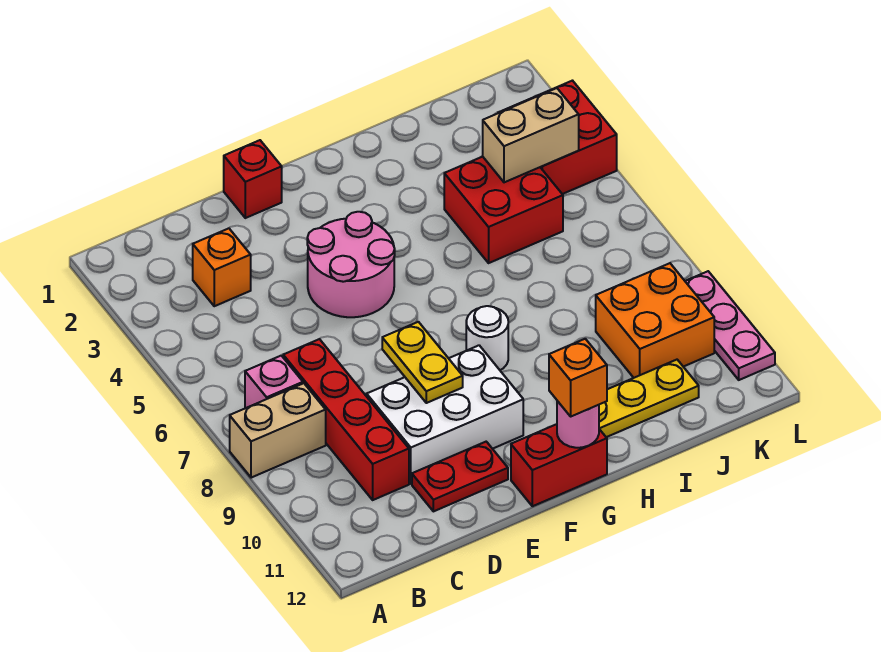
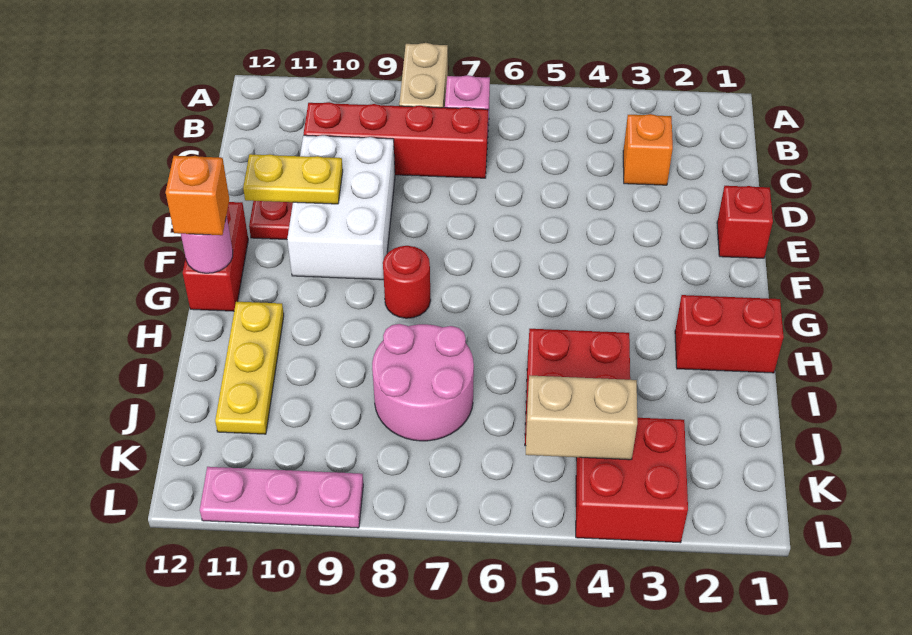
pink round brick E4:F5 level 1 -> pink round brick I7:J8 level 1
yellow plate E8:E9 level 2 -> yellow plate E10:E11 level 2
white round brick G8 level 1 -> red round brick G8 level 1
none -> red brick H1:H2 level 1
tan brick J4:K4 level 2 -> tan brick K4:K5 level 2
orange brick J9:K10 level 1 -> none

